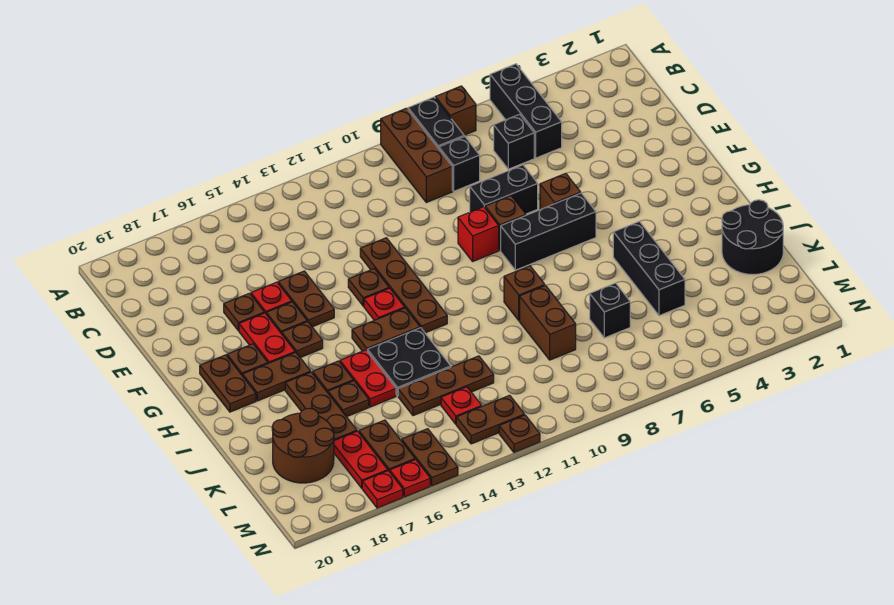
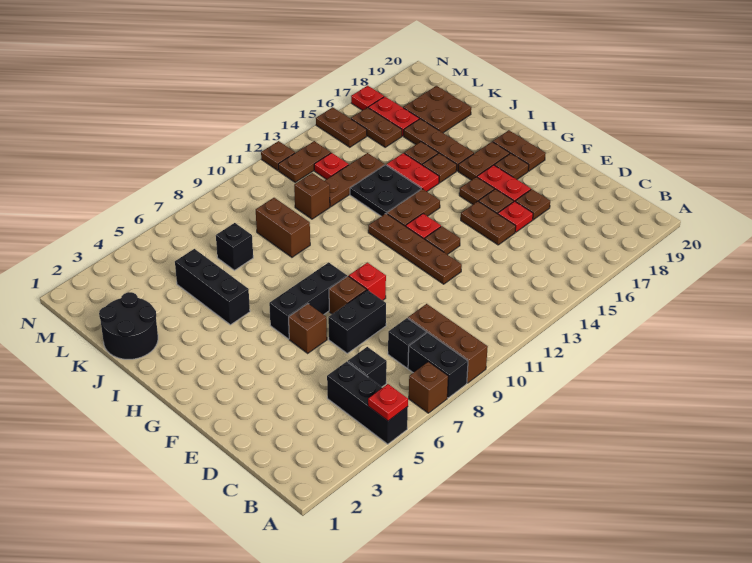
brown brick I9 level 1 -> brown brick K11 level 1
brown round brick K18:L19 level 1 -> brown plate K18:L19 level 1
red plate N16 level 1 -> red plate A5 level 2

